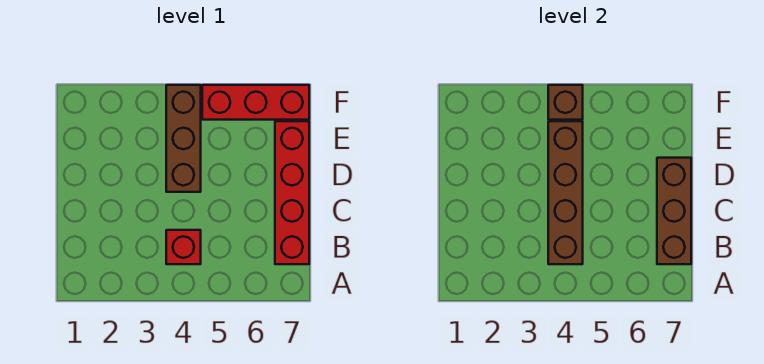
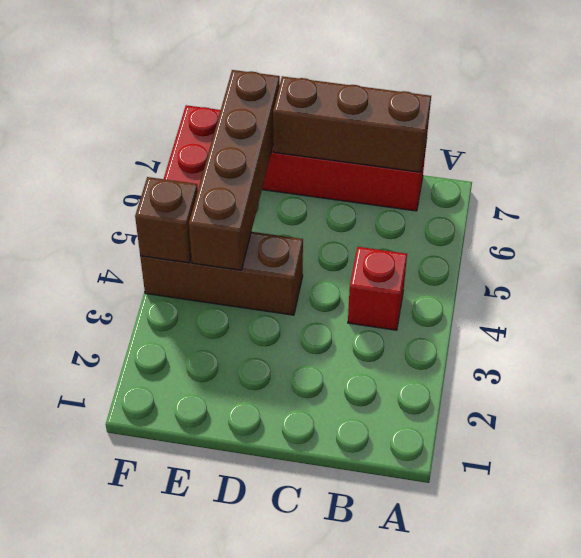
brown brick B4:E4 level 2 -> brown brick E4:E7 level 2

